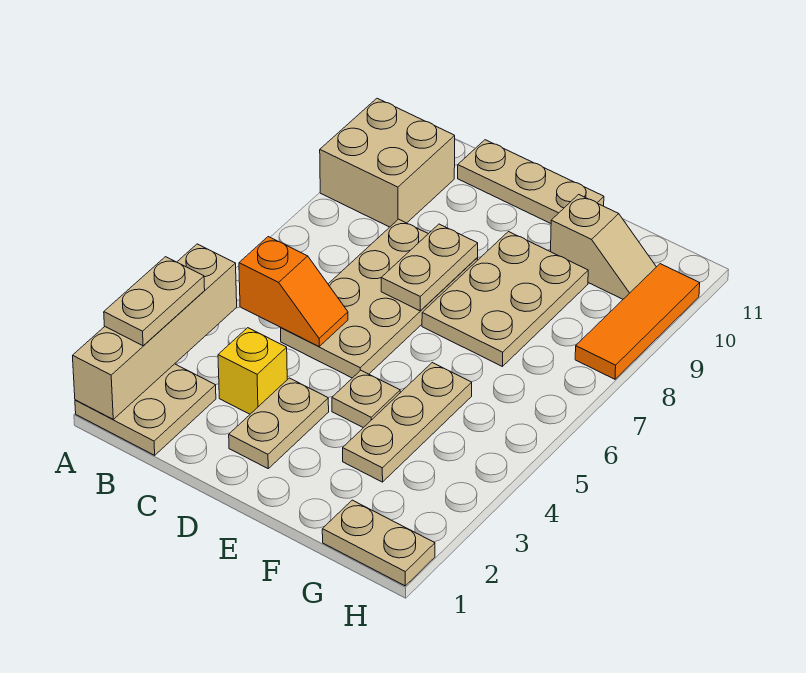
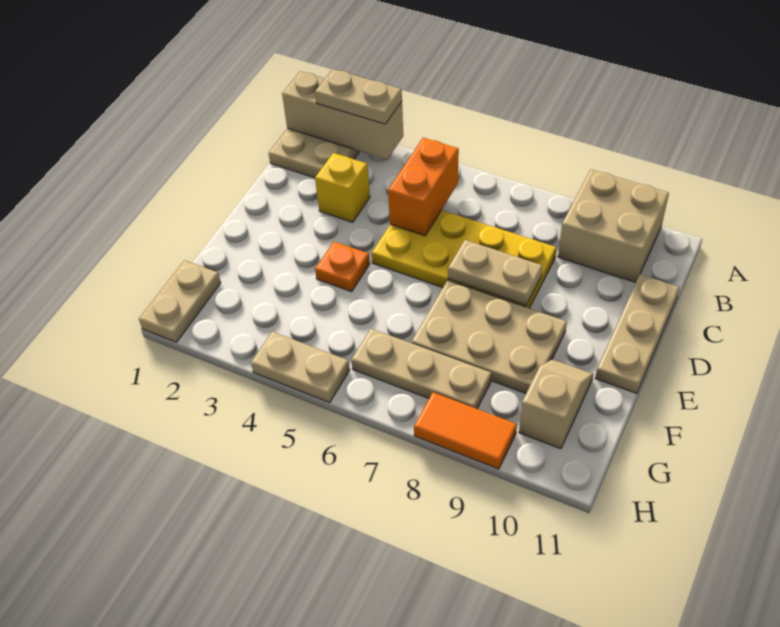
tan brick A1:A4 level 2 -> tan brick A1:A3 level 2
orange slope B5:C5 level 2 top B -> orange brick B5:C5 level 2
tan plate C5:D8 level 1 -> yellow plate C5:D8 level 1
tan plate D2:D3 level 1 -> tan plate H4:H5 level 1
tan plate E4 level 1 -> orange plate E4 level 1
tan plate F3:F5 level 1 -> tan plate G6:G8 level 1
tan slope F10:G10 level 1 top F -> tan slope F10:G10 level 1 top G
orange tile H8:H10 level 1 -> orange tile H8:H9 level 1

